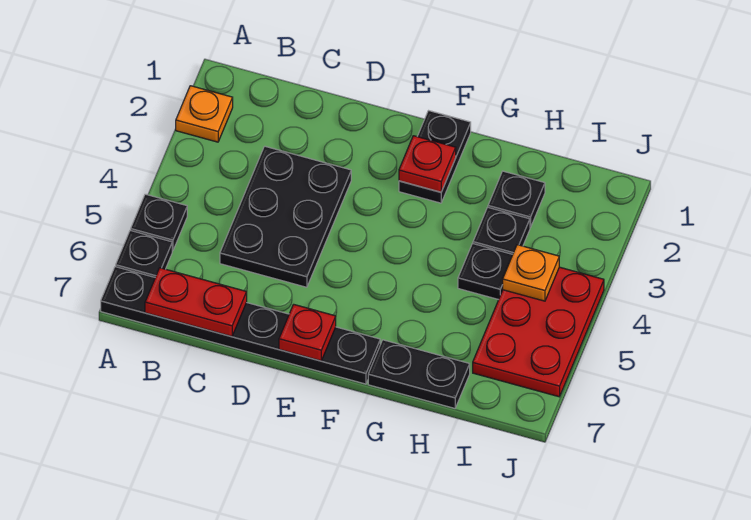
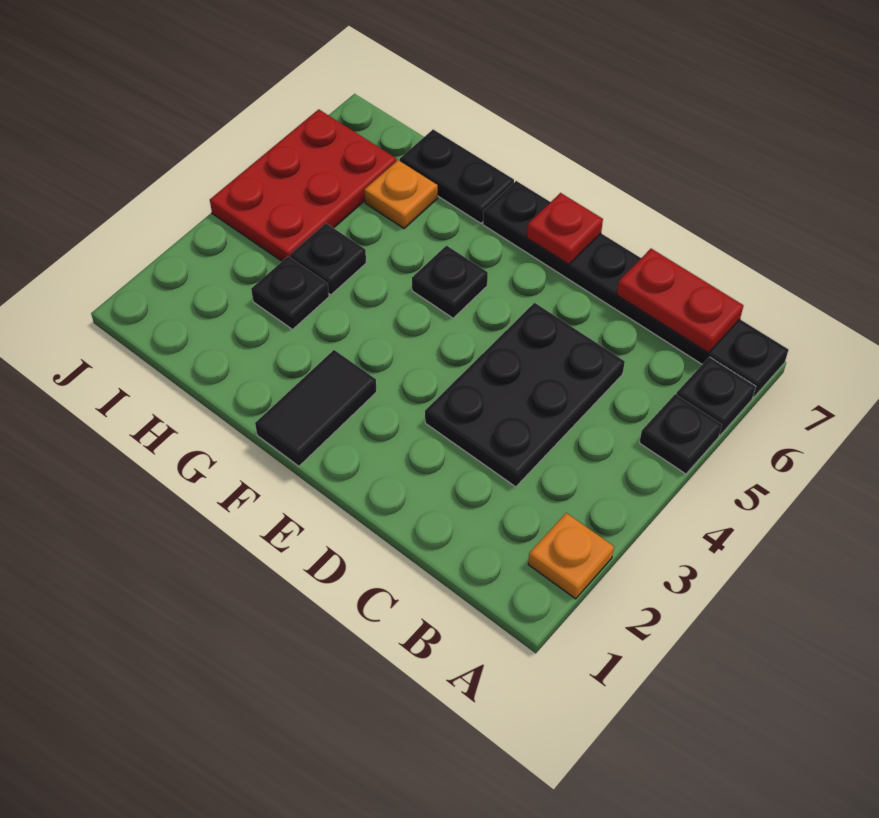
black plate F1:F2 level 1 -> black tile F1:F2 level 1
red plate F2 level 2 -> none
black plate H2 level 1 -> black plate F5 level 1
orange plate I4 level 2 -> orange plate H6 level 1

